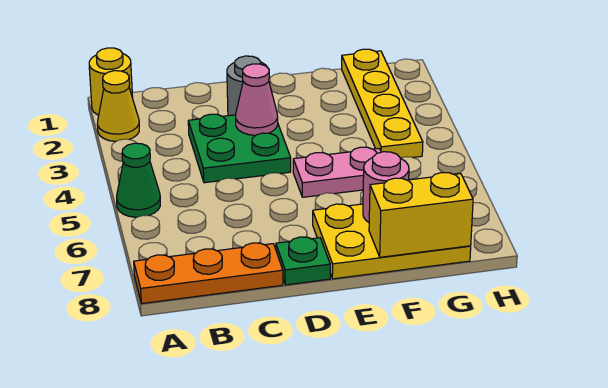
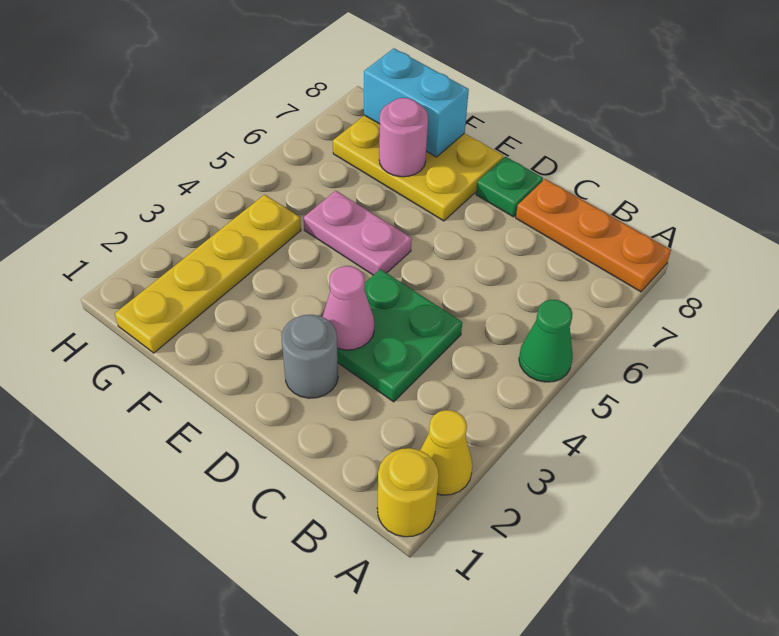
yellow brick F8:G8 level 2 -> cyan brick F8:G8 level 2

